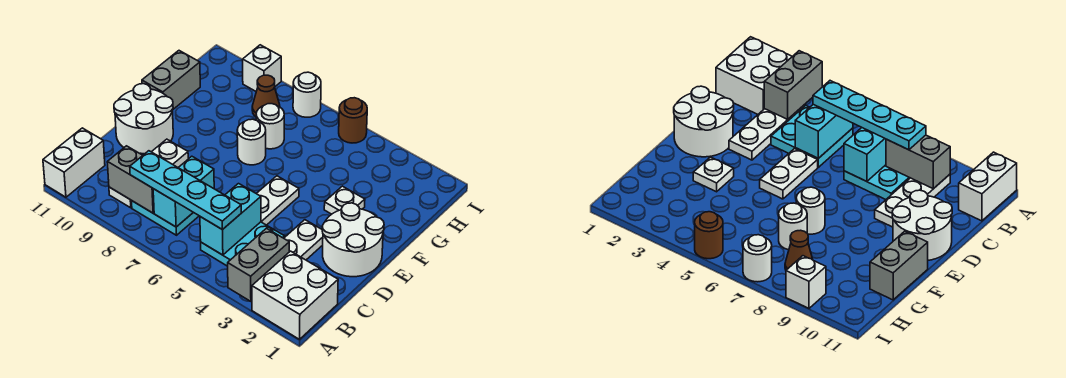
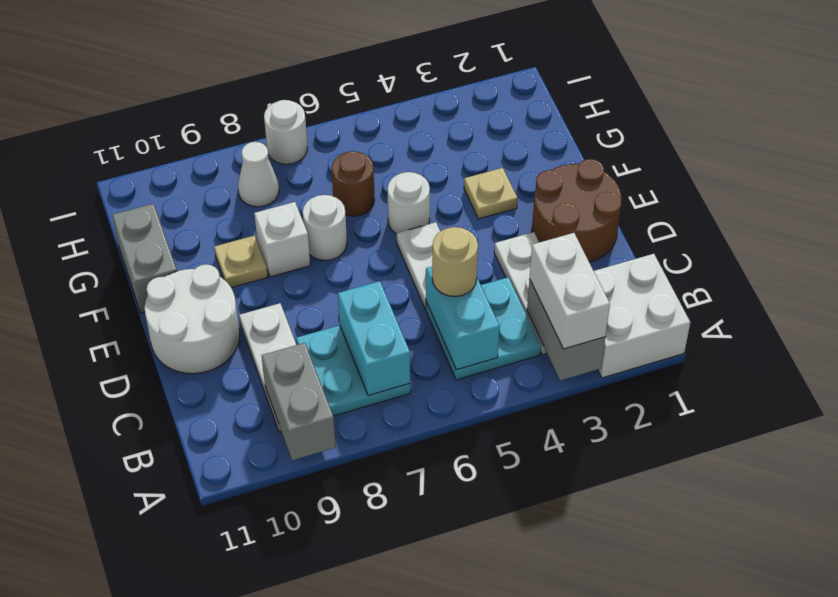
white brick A11:B11 level 1 -> white brick A3:B3 level 3
cyan plate B5:B8 level 3 -> none
grey brick B8:B9 level 2 -> grey brick A9:B9 level 2
none -> tan round brick C5 level 3
white round brick D1:E2 level 1 -> brown round brick D1:E2 level 1
white plate F3 level 1 -> tan plate F3 level 1
none -> tan plate F9 level 1
white round brick G7 level 1 -> white round brick F5 level 1
brown cone H8 level 1 -> white cone H8 level 1
brown round brick I5 level 1 -> brown round brick G6 level 1
white brick I9 level 1 -> white brick F8 level 1

